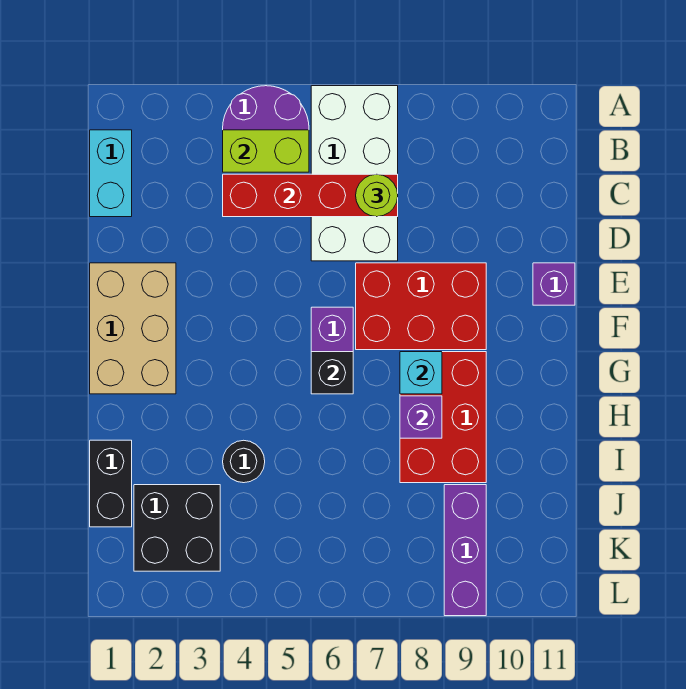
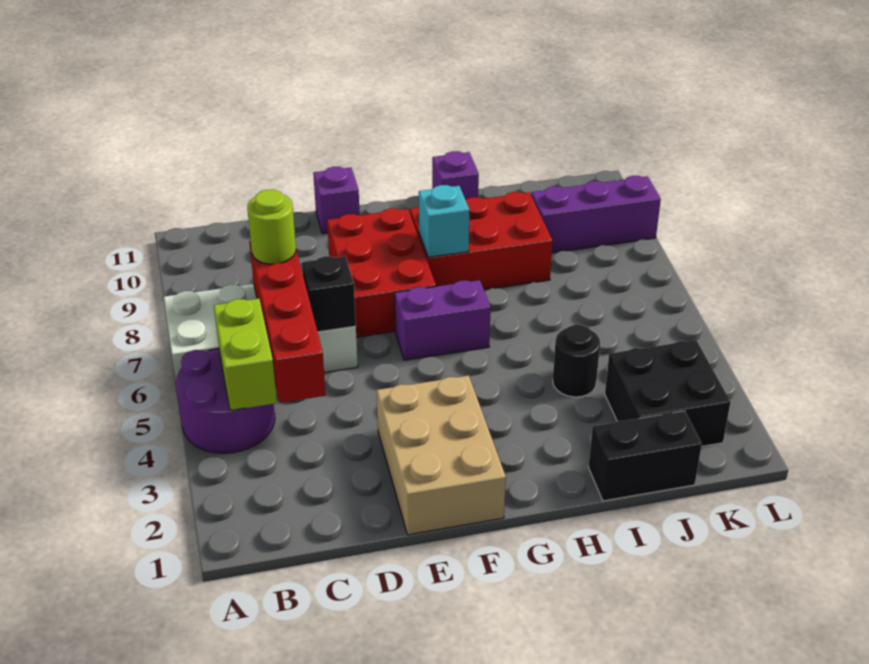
cyan brick B1:C1 level 1 -> none
tan brick E1:G2 level 1 -> tan brick E1:F3 level 1
black brick G6 level 2 -> black brick D6 level 2
purple brick H8 level 2 -> purple brick H11 level 1

